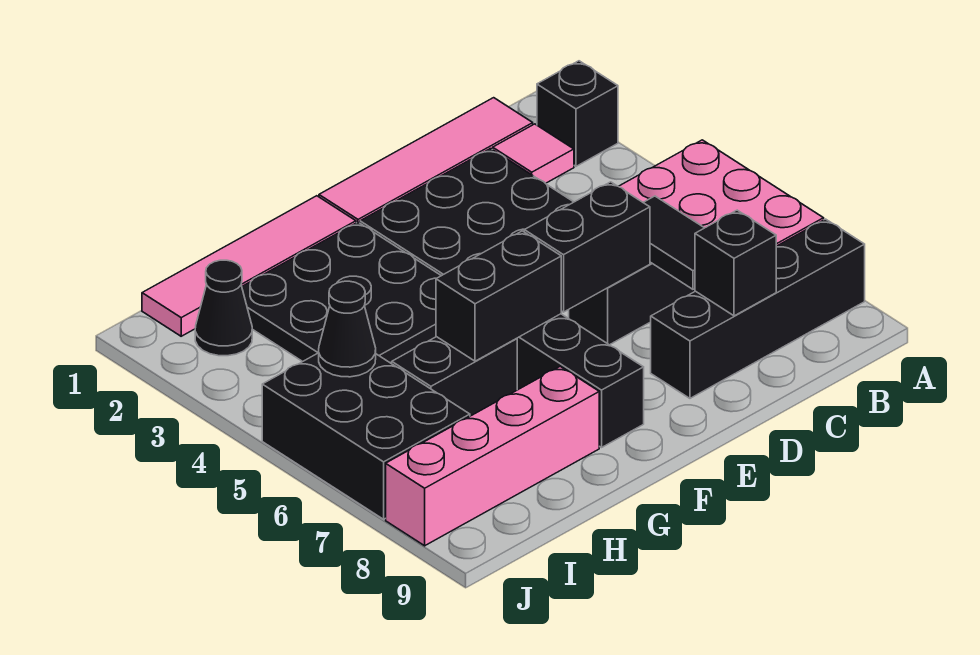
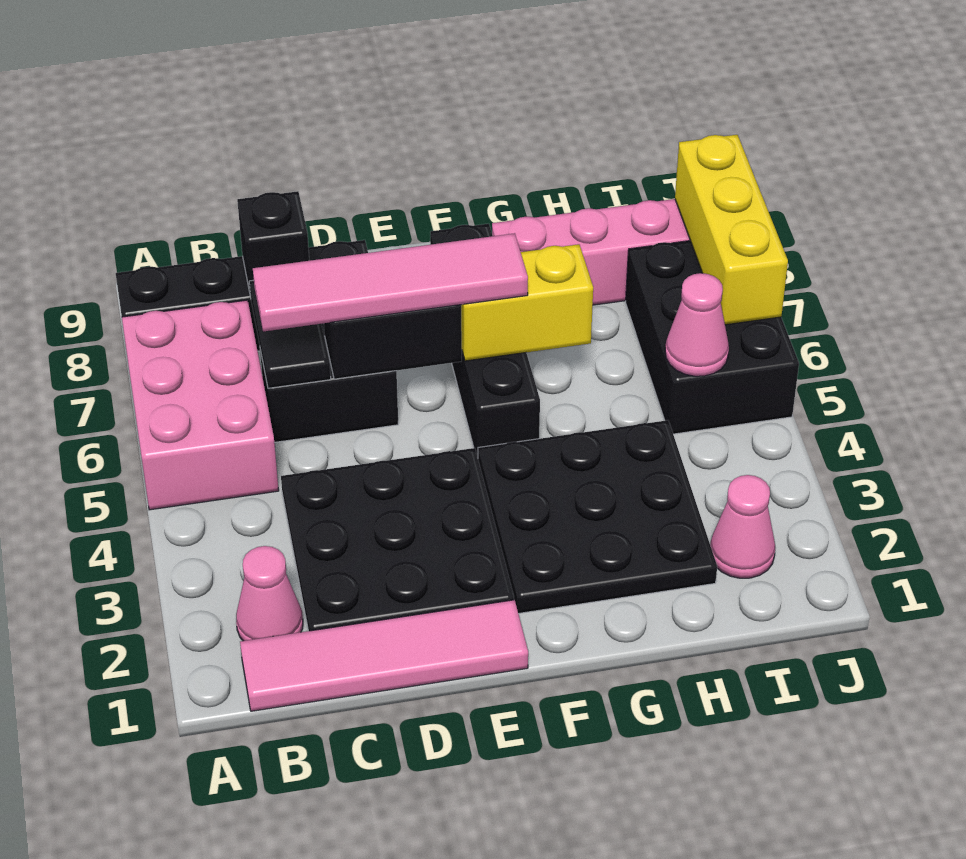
black brick A2 level 1 -> none
pink tile B2 level 1 -> pink cone B2 level 1
pink tile F1:I1 level 1 -> pink tile C6:F6 level 3
black brick F6:G6 level 2 -> yellow brick F6:G6 level 2
black brick G6:H6 level 1 -> none
black cone I2 level 1 -> pink cone I2 level 1
black cone I5 level 2 -> pink cone I5 level 2
none -> yellow brick J6:J8 level 2

